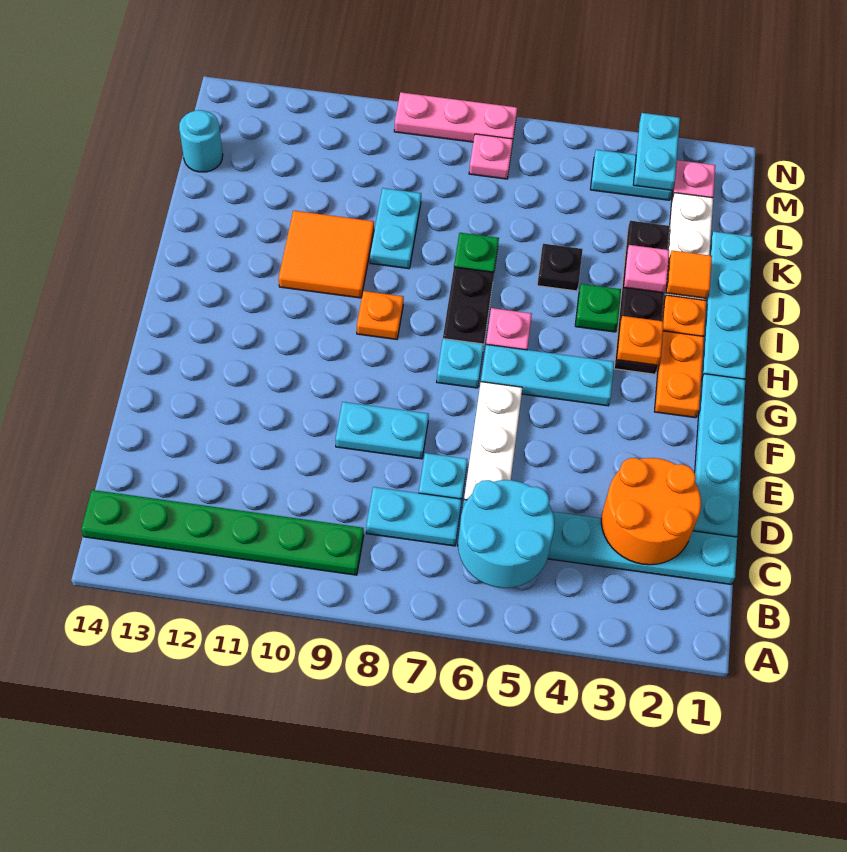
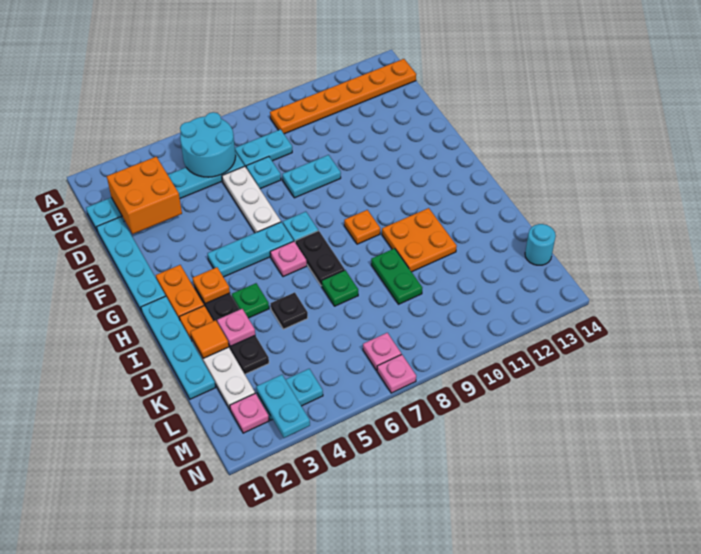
green plate B9:B14 level 1 -> orange plate B9:B14 level 1
orange round brick C2:D3 level 2 -> orange brick C2:D3 level 2
orange tile I10:J11 level 1 -> orange plate I10:J11 level 1
cyan plate J9:K9 level 1 -> green plate J9:K9 level 1
pink plate N7:N9 level 1 -> pink plate N7 level 1

